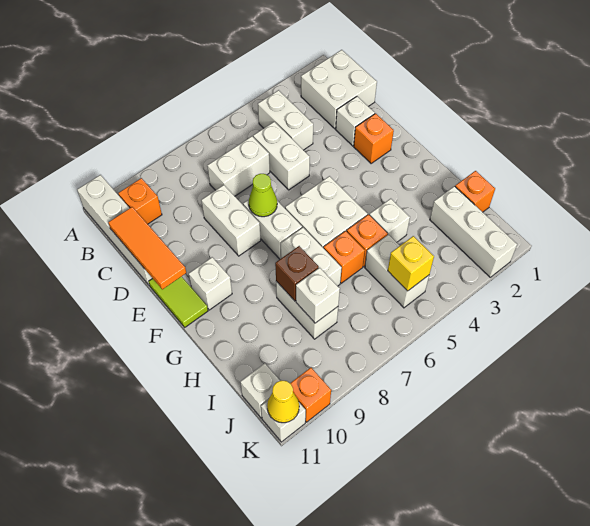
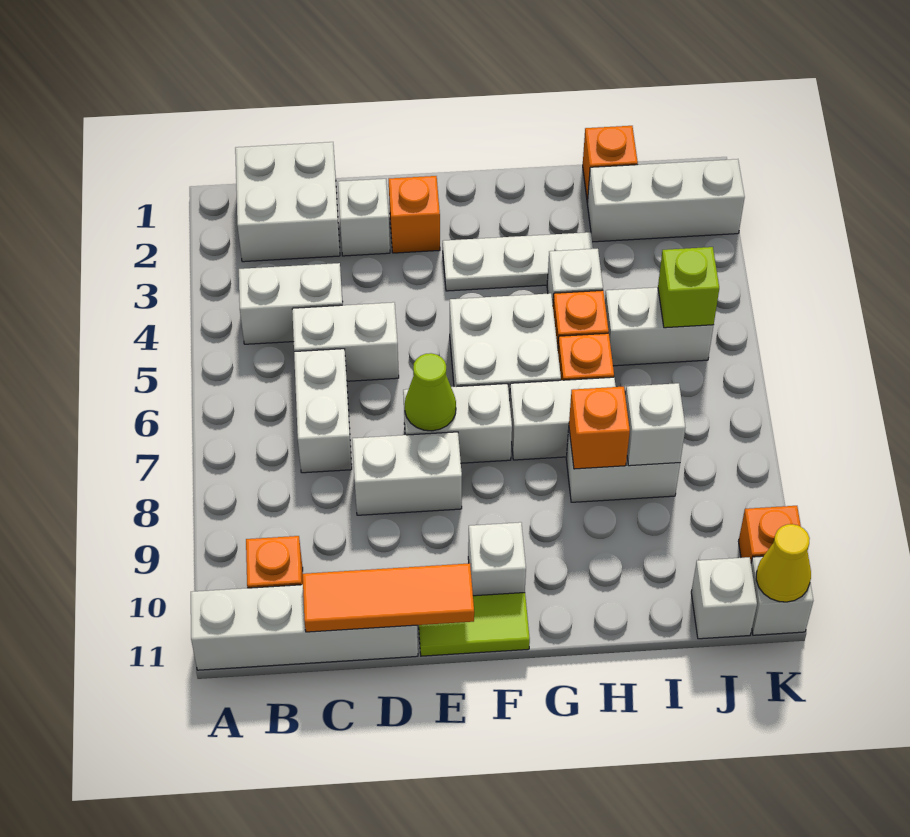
none -> white plate F3:H3 level 1
brown brick H8 level 2 -> orange brick H8 level 2
yellow brick J5 level 2 -> lime brick J5 level 2

